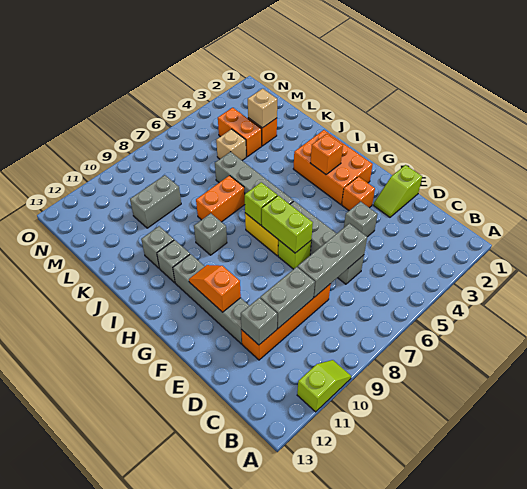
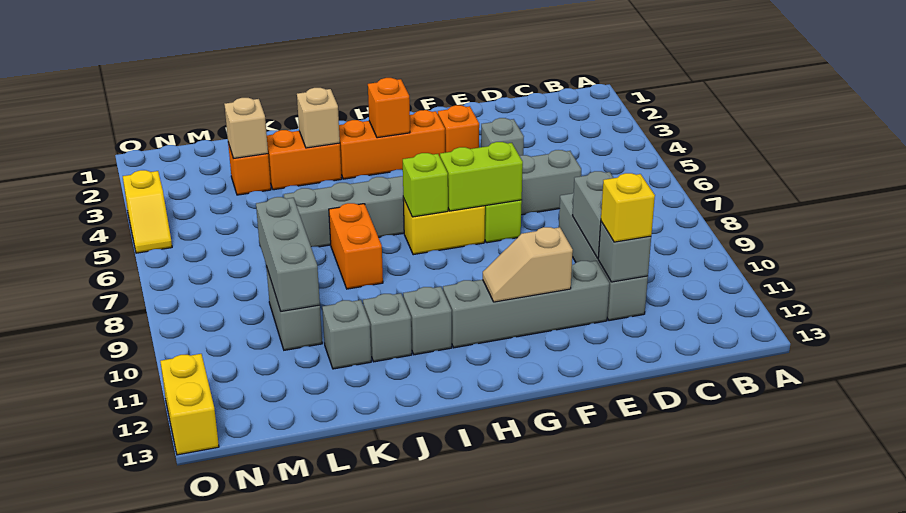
lime slope A10:A11 level 1 top 11 -> none
grey brick D6:D8 level 2 -> grey brick L8:L10 level 2
orange brick D8:D11 level 1 -> grey brick D8:D11 level 1
none -> yellow brick D11 level 3
lime slope E1:E2 level 1 top 1 -> none
orange slope F11:G11 level 2 top F -> tan slope F11:G11 level 2 top F
orange brick G2:I3 level 1 -> orange brick G3:I3 level 1
grey brick I9 level 1 -> grey brick K11 level 1
orange brick L4:M4 level 1 -> orange brick J3:K3 level 1
tan brick L5 level 1 -> tan brick J3 level 2
none -> yellow slope O4:O5 level 1 top 4
none -> yellow brick O12:O13 level 1

